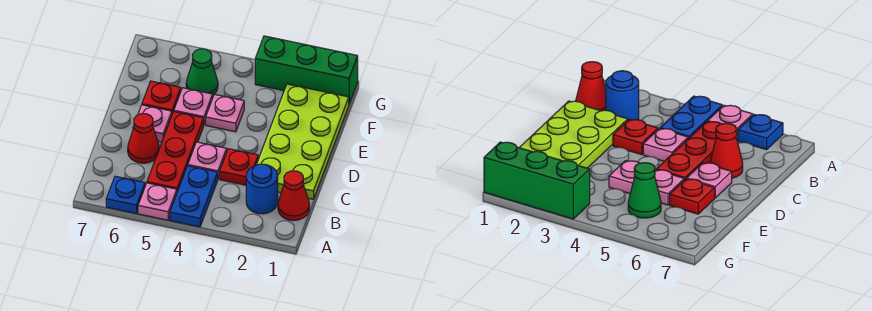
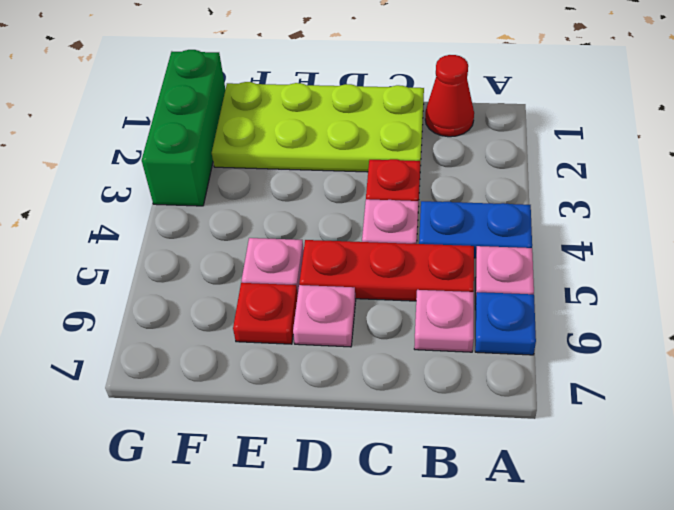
blue round brick B2 level 1 -> none
red cone C6 level 1 -> none
pink plate E4 level 1 -> pink plate B6 level 1
green cone F5 level 1 -> none

